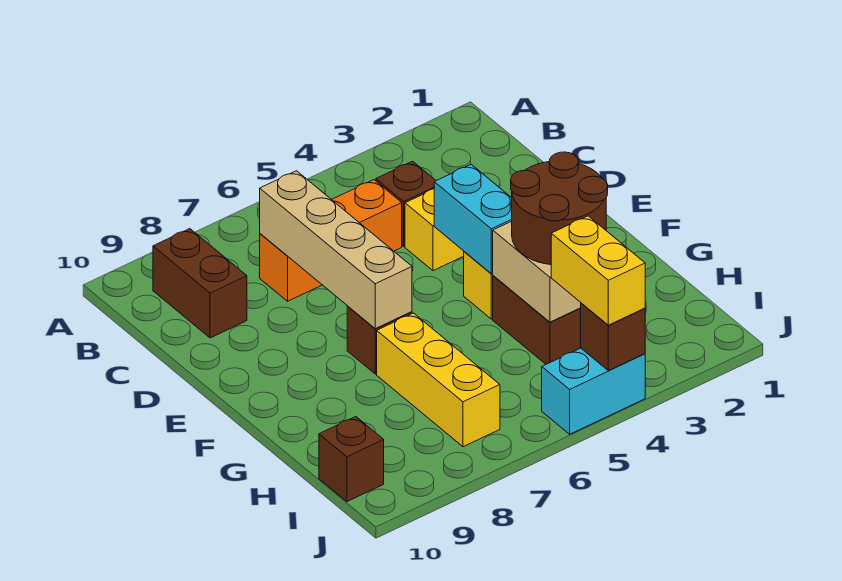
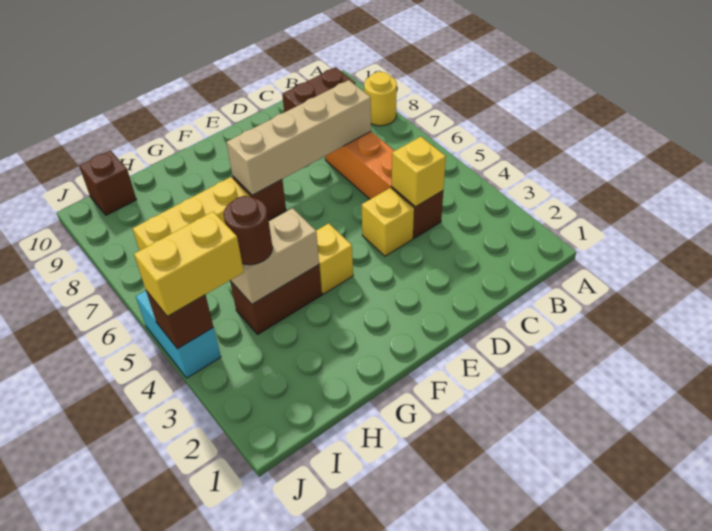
none -> yellow round brick A8 level 1
none -> yellow brick C4 level 2
cyan brick E4:F4 level 2 -> none
brown round brick G3:H4 level 3 -> brown round brick H4 level 3

